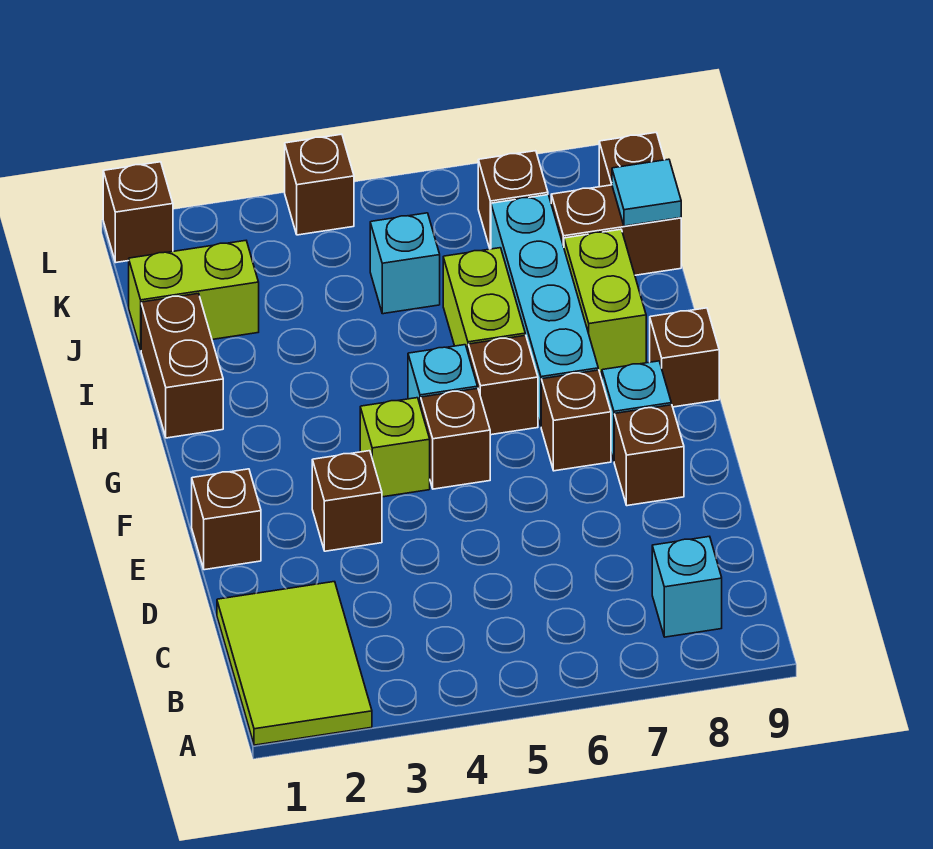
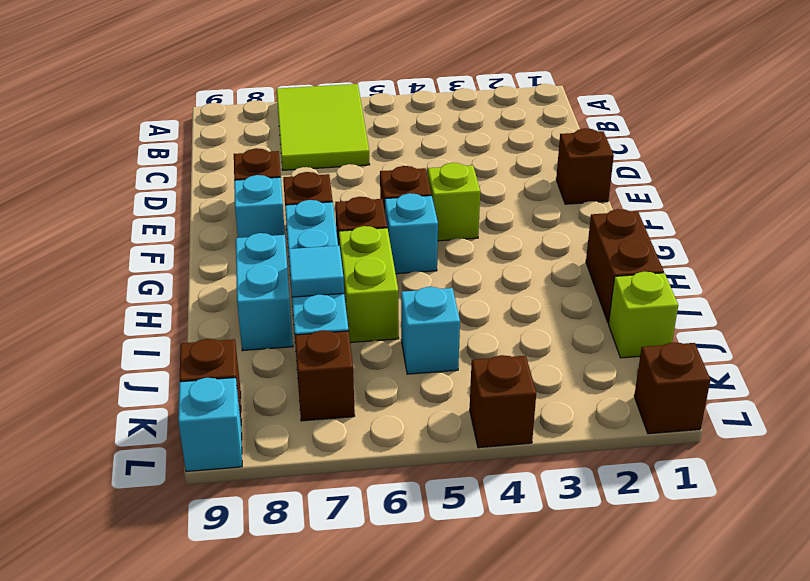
lime tile A1:C2 level 1 -> lime tile A6:C7 level 1
cyan brick B8 level 1 -> cyan brick L9 level 1
brown brick E3 level 1 -> none
brown brick G9 level 1 -> none
lime brick H8:I8 level 1 -> cyan brick H8:I8 level 1
lime brick J1:J2 level 1 -> lime brick J1 level 1
brown brick J8:J9 level 1 -> none
cyan tile J9 level 2 -> cyan tile I7 level 2

